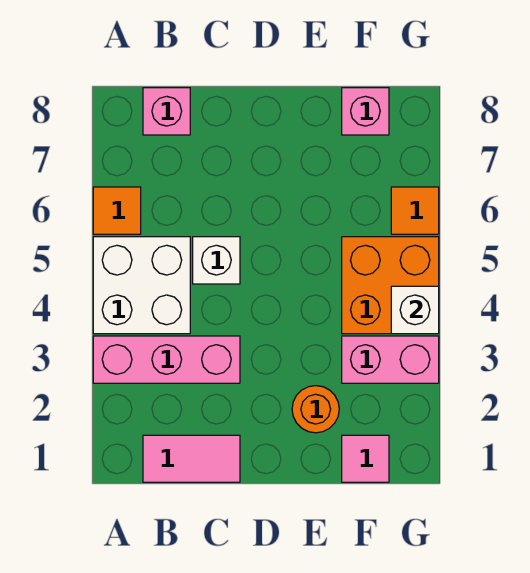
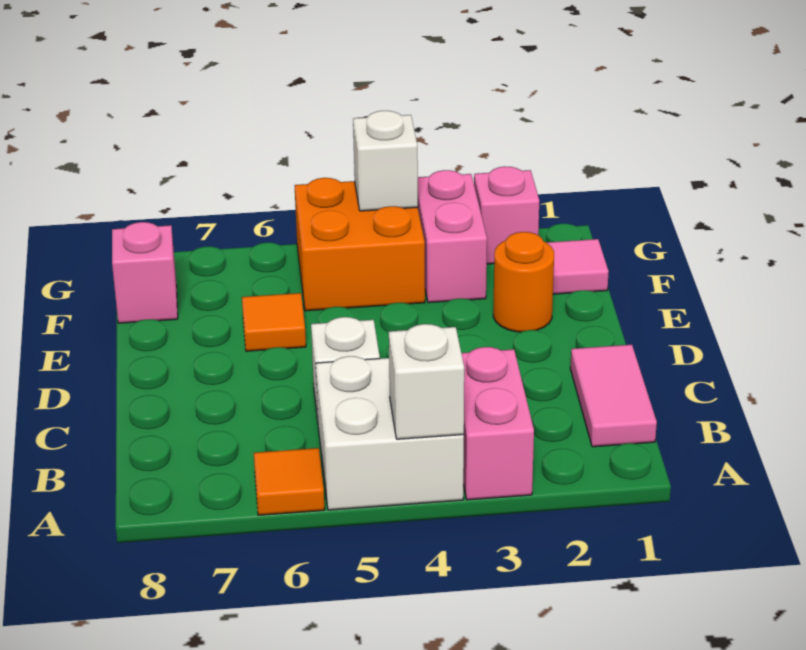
pink brick A3:C3 level 1 -> pink brick A3:B3 level 1
none -> white brick A4 level 2
pink brick B8 level 1 -> pink brick G2 level 1
orange tile G6 level 1 -> orange tile E6 level 1

